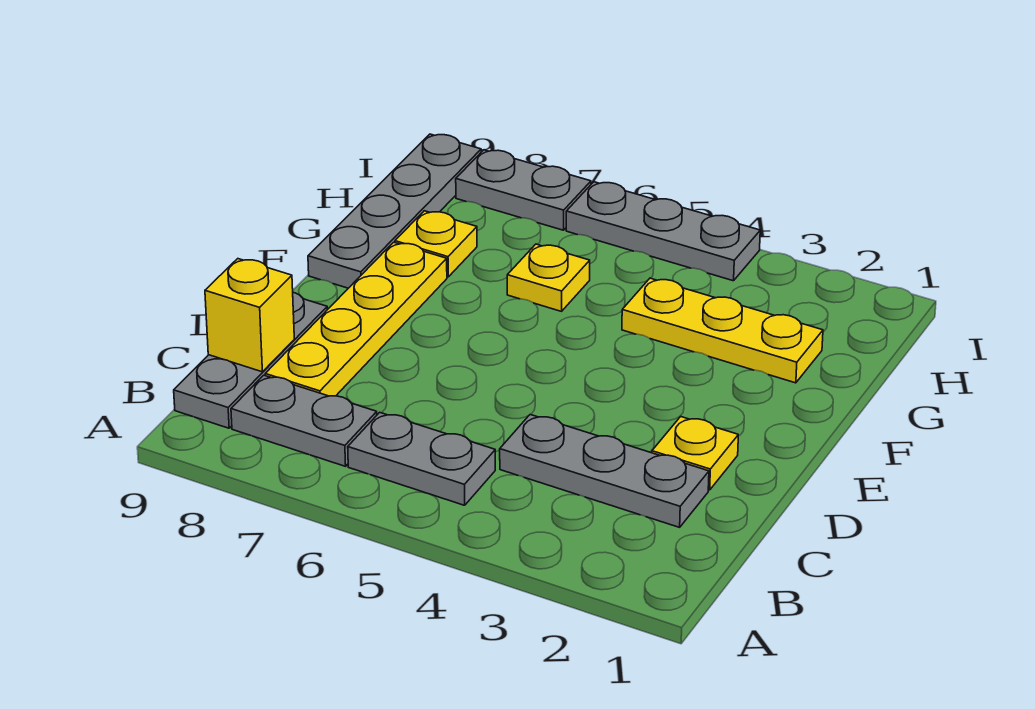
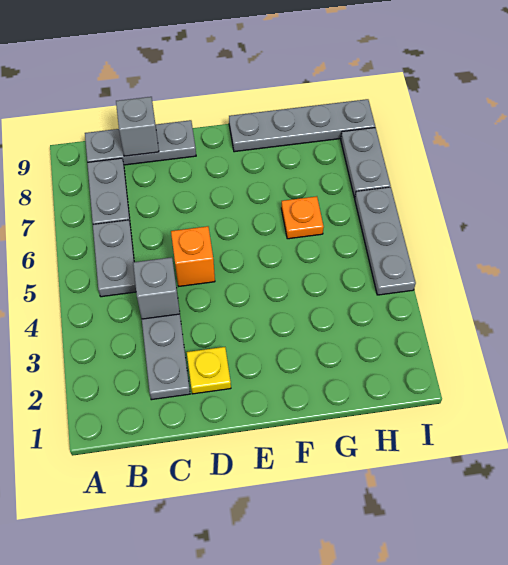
none -> grey brick C4 level 2
yellow plate C8:F8 level 1 -> none
yellow brick C9 level 2 -> grey brick C9 level 2
none -> orange brick D5 level 1
yellow plate G2:G4 level 1 -> none
yellow plate G6 level 1 -> orange plate G6 level 1
yellow plate G8 level 1 -> none

